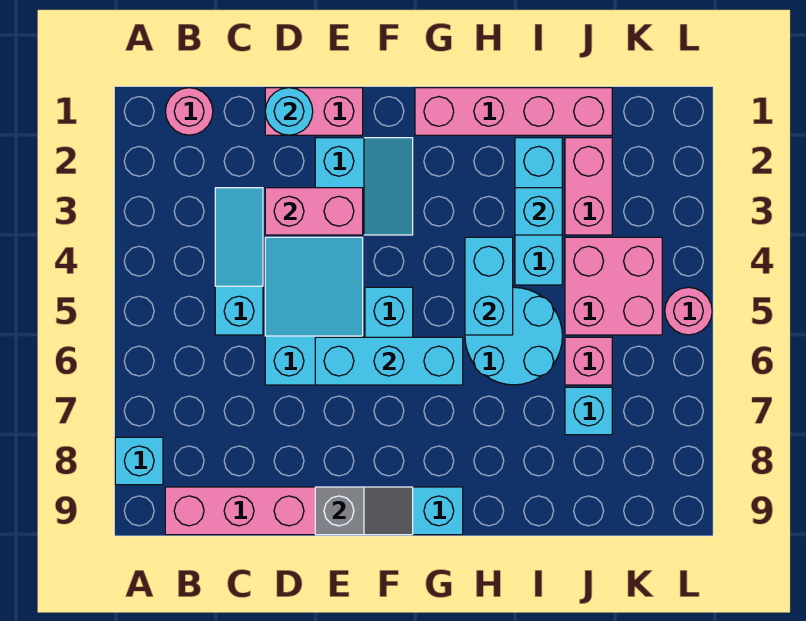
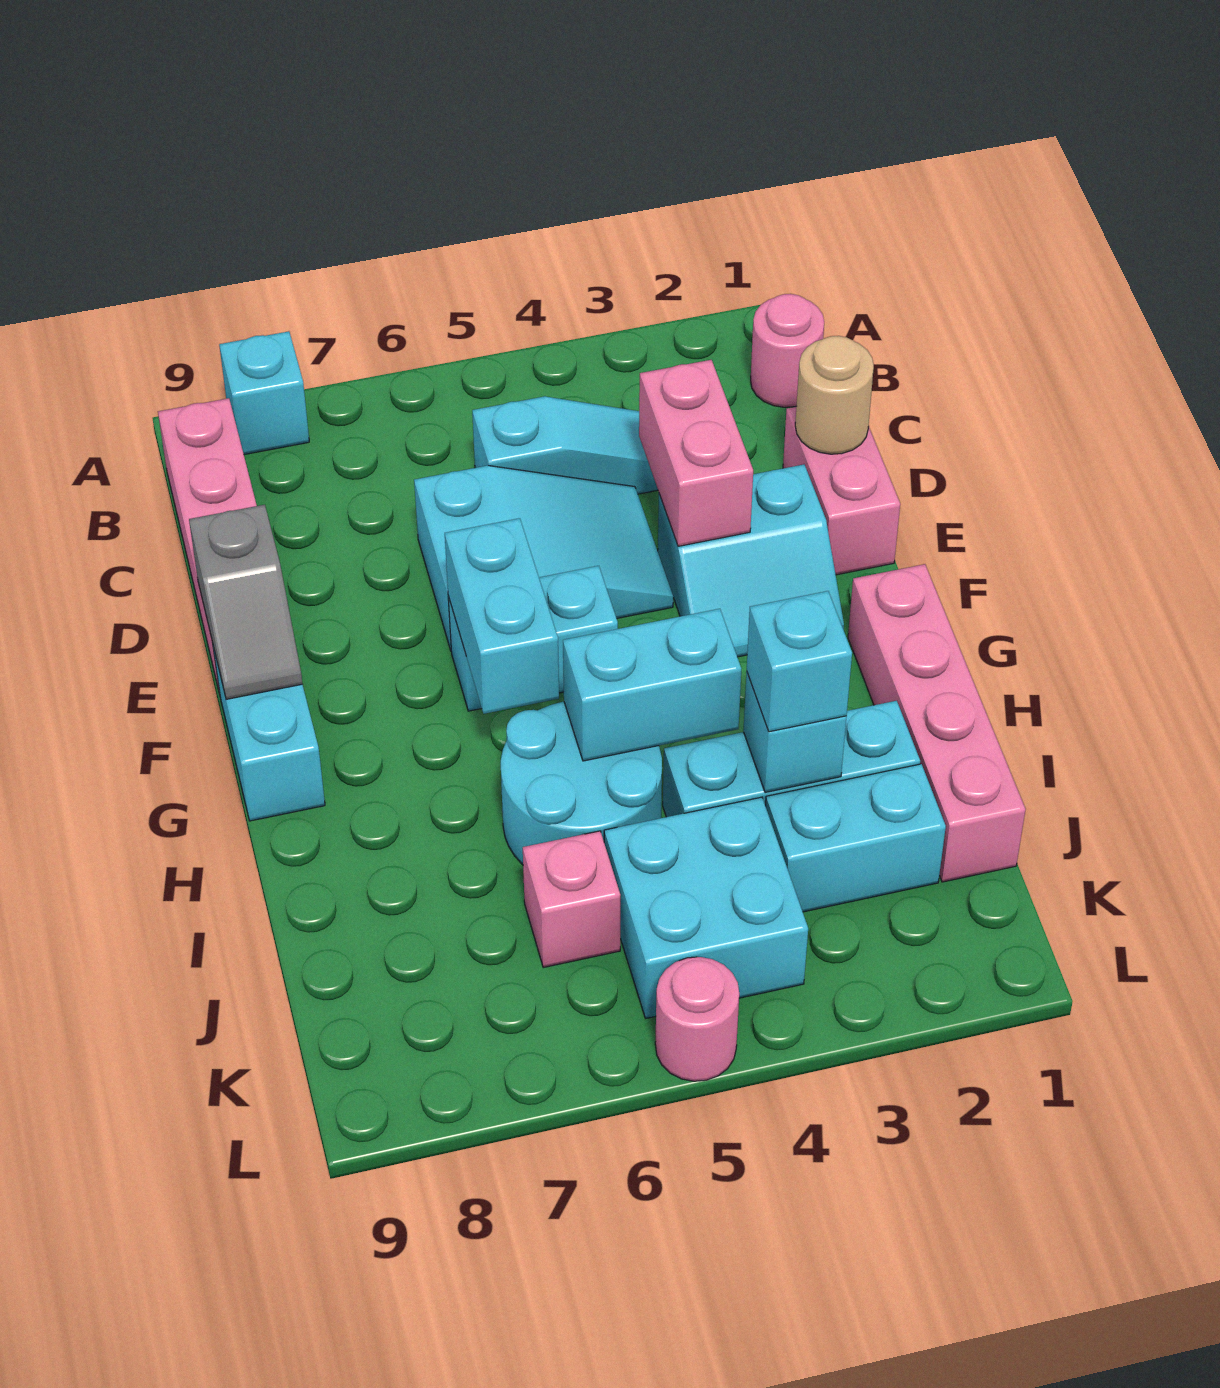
cyan round brick D1 level 2 -> tan round brick D1 level 2
cyan brick E6:G6 level 2 -> cyan brick F6:G6 level 2
pink brick J2:J3 level 1 -> cyan brick J2:J3 level 1
pink brick J4:K5 level 1 -> cyan brick J4:K5 level 1
cyan brick J7 level 1 -> cyan brick I3 level 3

